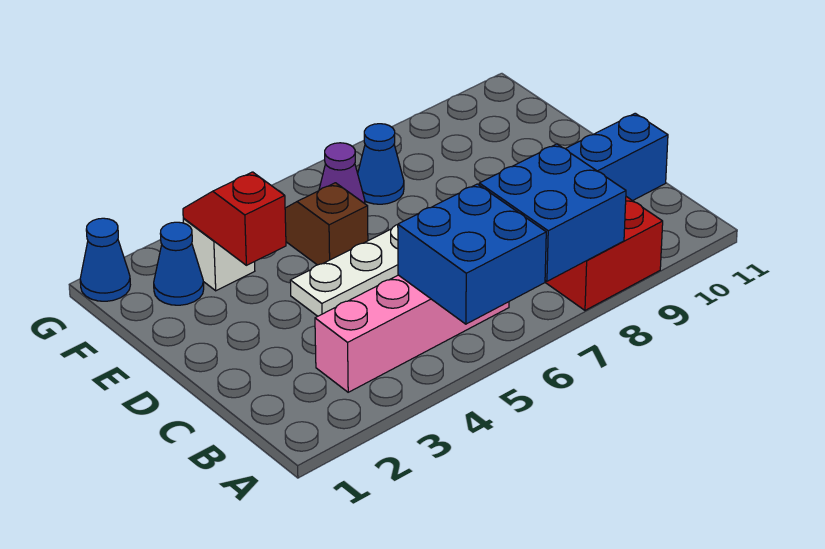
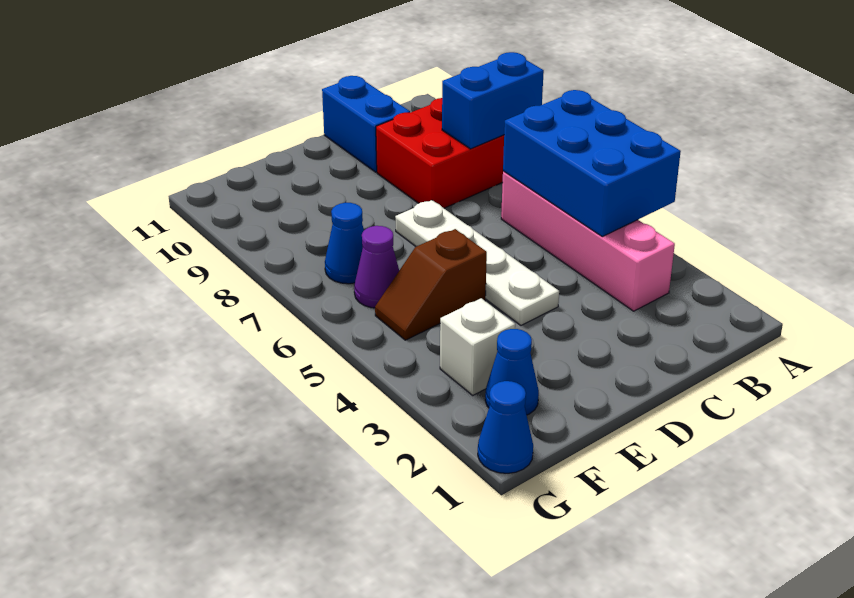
blue brick A5:B6 level 2 -> blue brick A4:B6 level 2
blue brick A7:B8 level 2 -> blue brick A8:B8 level 2
red slope E3:F3 level 2 top E -> none

